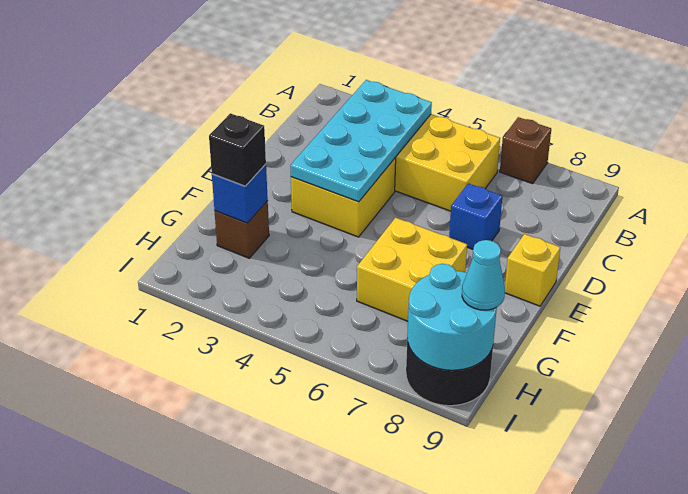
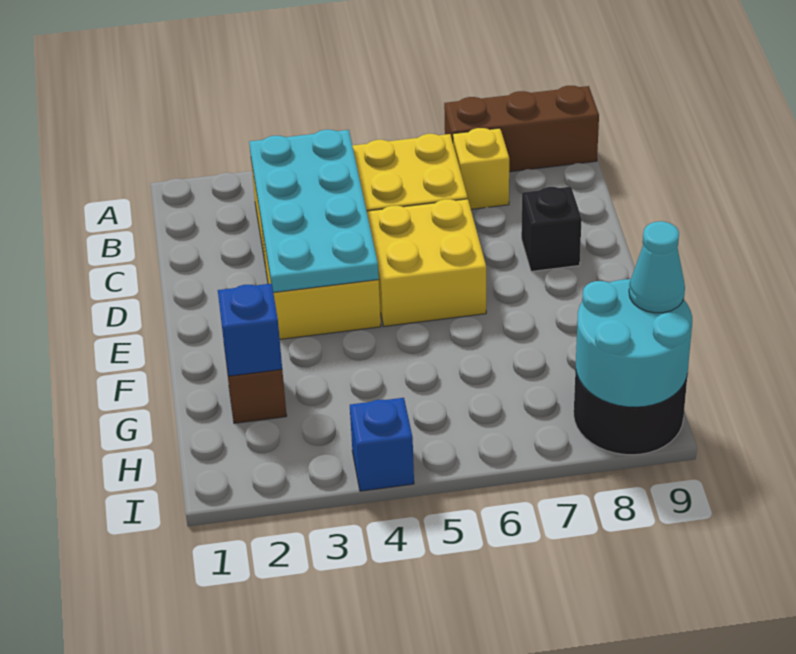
brown brick A7 level 1 -> brown brick A7:A9 level 1
blue brick D7 level 1 -> blue brick I4 level 1
yellow brick E9 level 1 -> yellow brick B7 level 1
yellow brick F6:G7 level 1 -> yellow brick D5:E6 level 1
black brick G2 level 3 -> black brick D8 level 1

